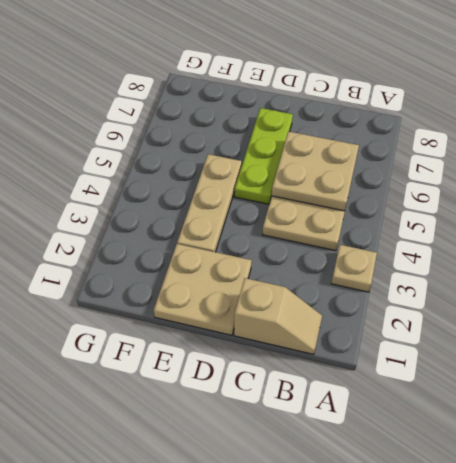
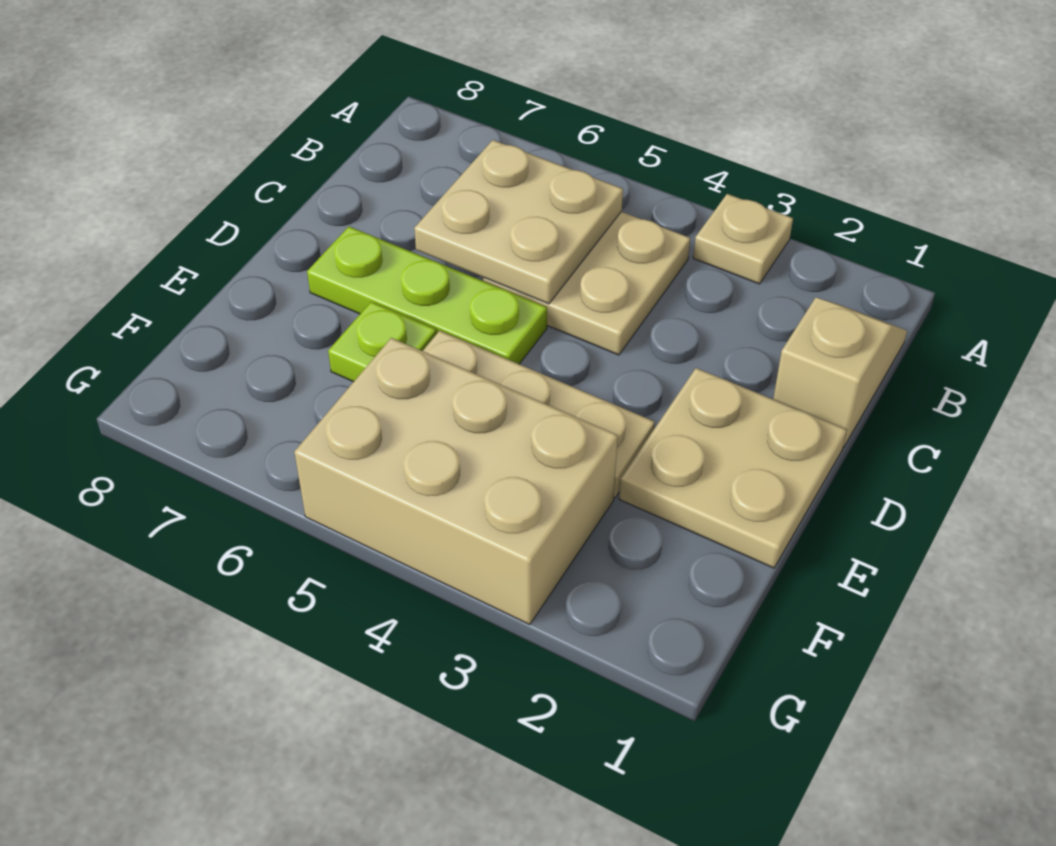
none -> lime plate E6 level 1
none -> tan brick F3:G5 level 1

